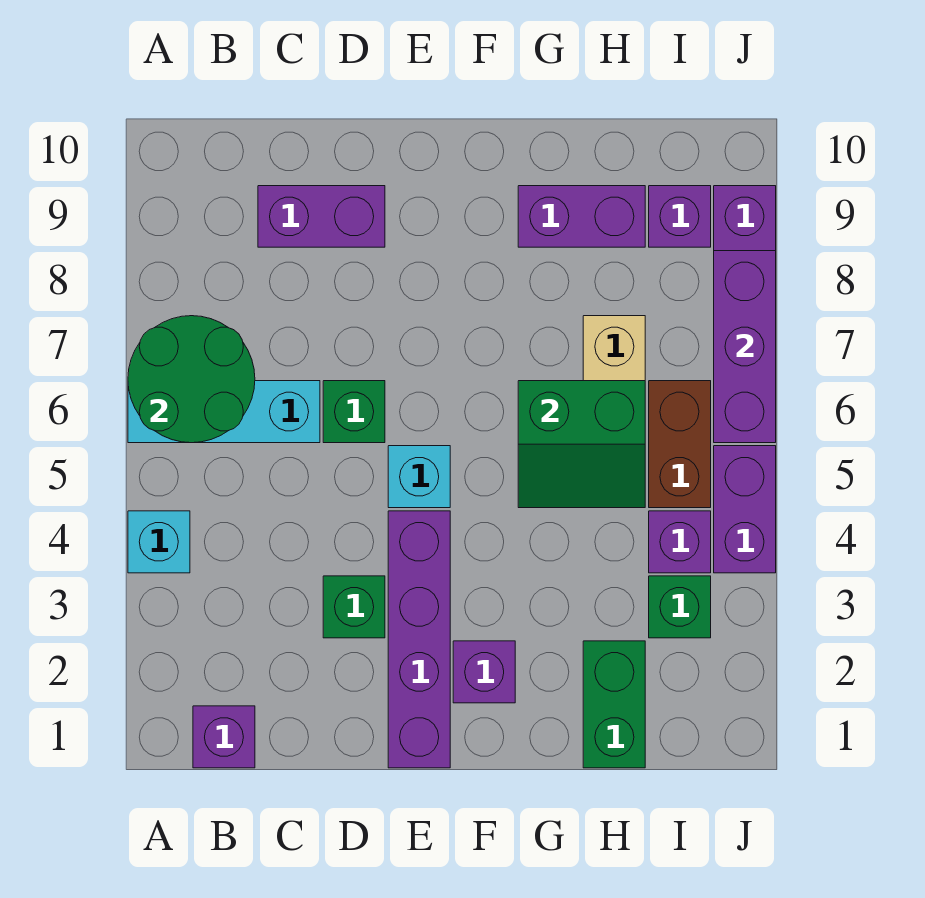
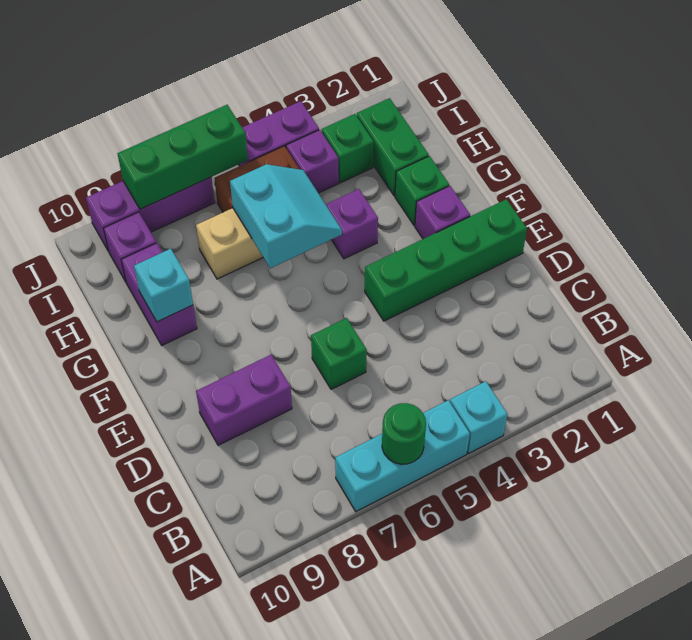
cyan brick A6:C6 level 1 -> cyan brick A5:A7 level 1
green round brick A6:B7 level 2 -> green round brick A6 level 2
purple brick B1 level 1 -> purple brick G4 level 1
purple brick C9:D9 level 1 -> purple brick D8:D9 level 1
green brick D3 level 1 -> green brick G2 level 1
purple brick E1:E4 level 1 -> green brick E1:E4 level 1
cyan brick E5 level 1 -> cyan brick G9 level 2
green slope G5:H6 level 2 top 6 -> cyan slope G5:H6 level 2 top 6
green brick H1:H2 level 1 -> green brick H2:I2 level 1
purple brick J6:J8 level 2 -> green brick J6:J8 level 2

